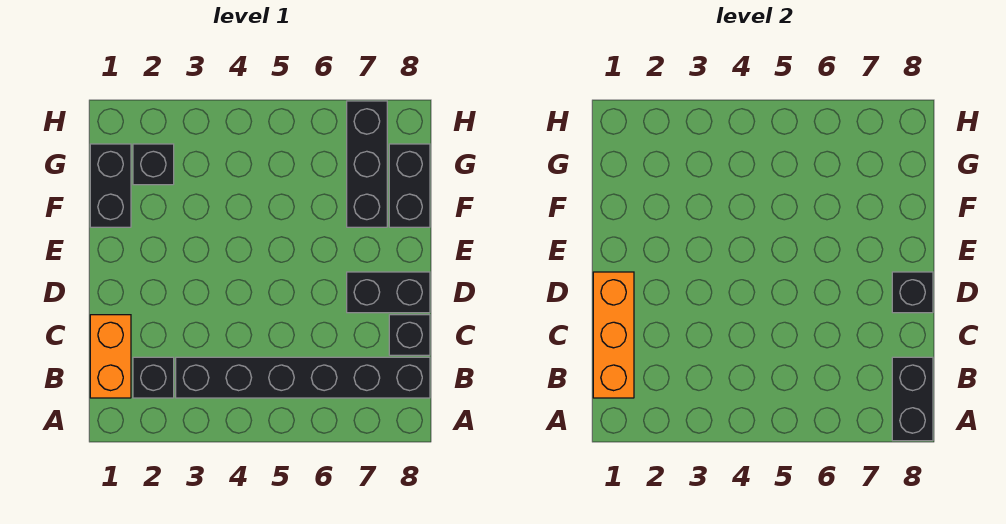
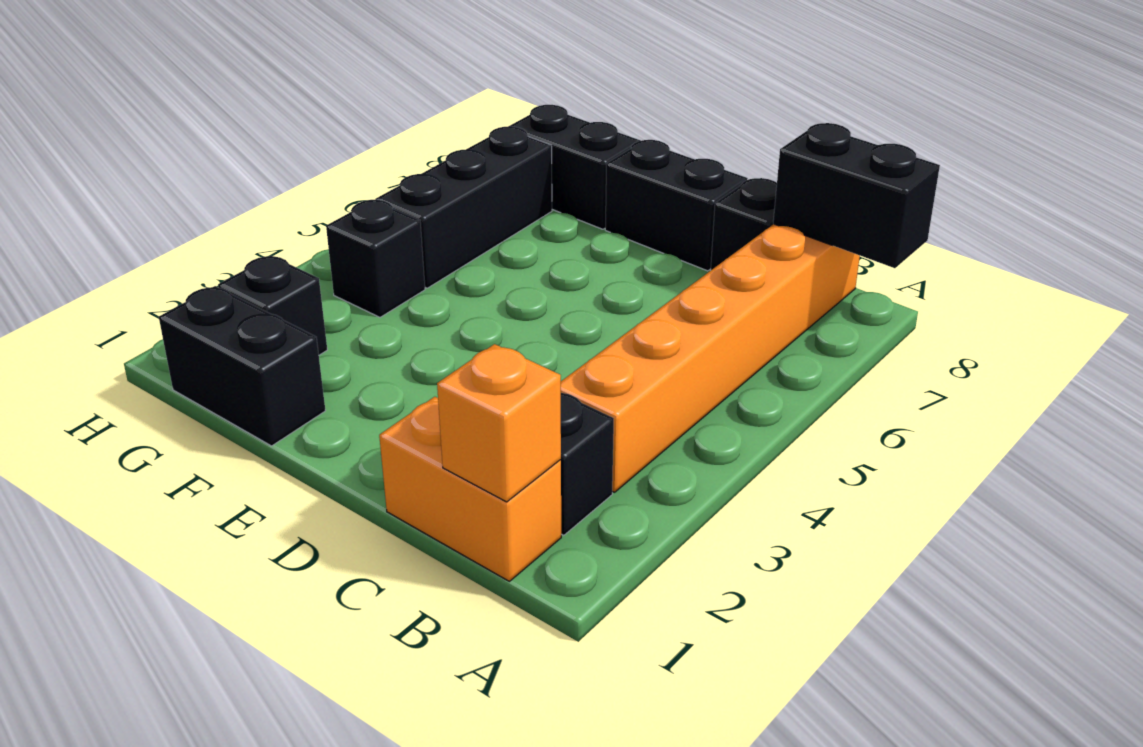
orange brick B1:D1 level 2 -> orange brick B1 level 2
black brick B3:B8 level 1 -> orange brick B3:B8 level 1
black brick D7:D8 level 1 -> black brick D8:E8 level 1
black brick D8 level 2 -> black brick G4 level 1
black brick F7:H7 level 1 -> black brick G5:G7 level 1

